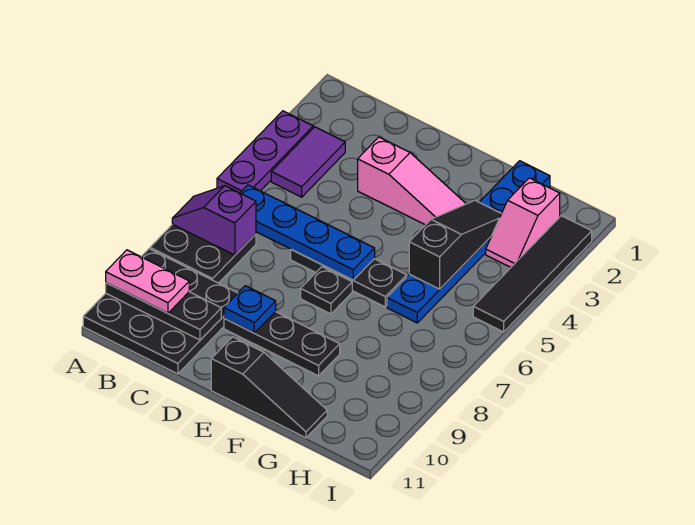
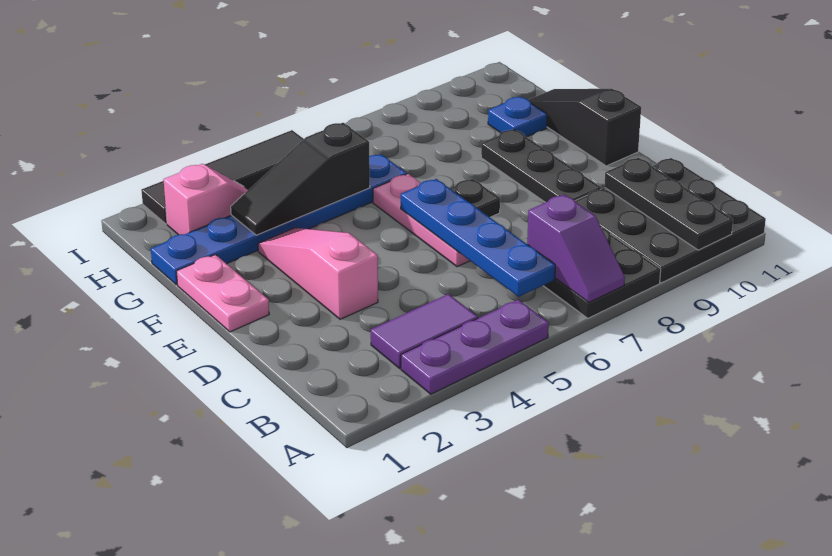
pink plate A10:B10 level 3 -> pink plate E1:F1 level 1
black plate D6:F6 level 1 -> pink plate D6:F6 level 1
blue plate D9 level 2 -> blue plate G10 level 1

